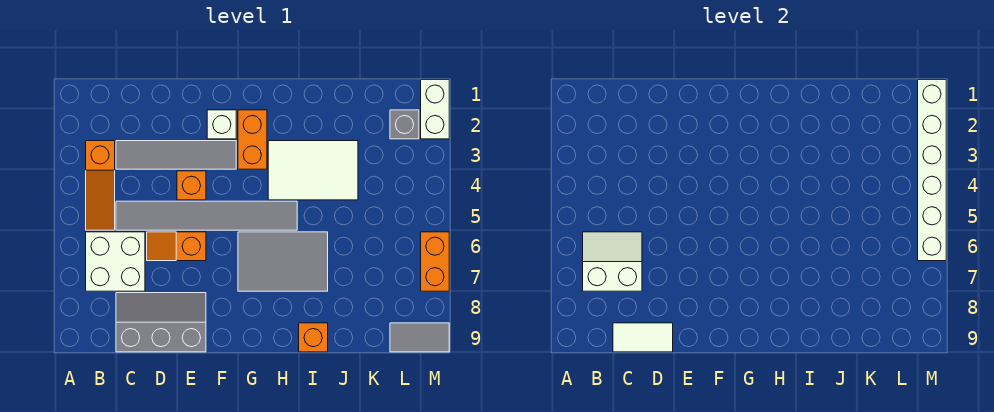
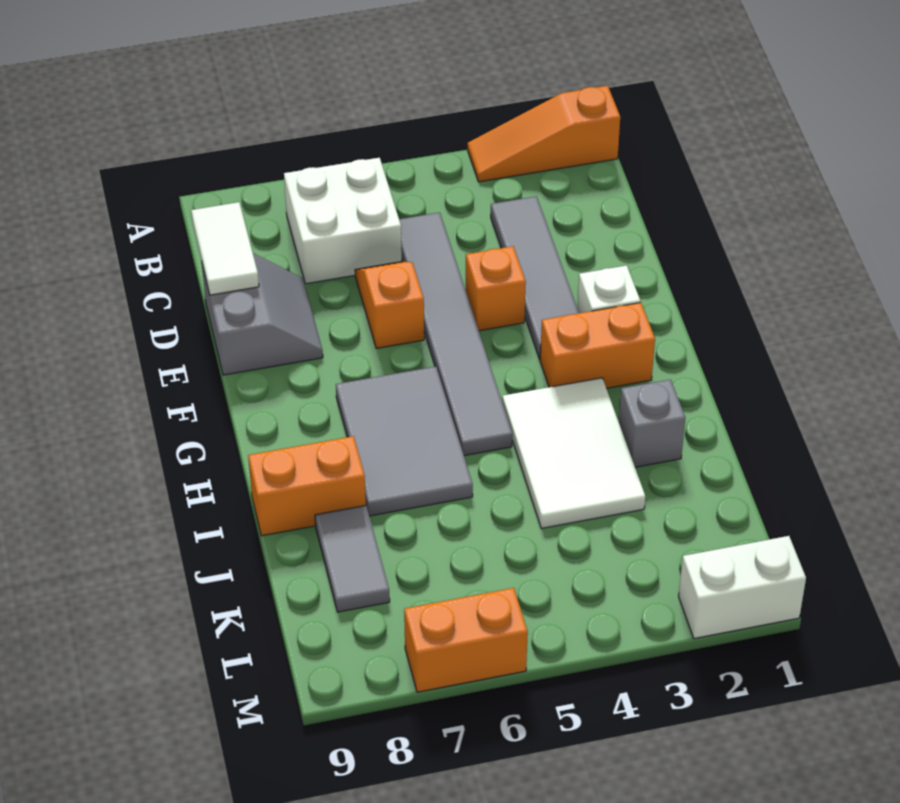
orange slope B3:B5 level 1 top 3 -> orange slope A1:A3 level 1 top 1
white slope B6:C7 level 2 top 7 -> none
grey slope C8:E9 level 1 top 9 -> grey slope D8:E9 level 1 top 9
orange brick I9 level 1 -> orange brick I8:I9 level 1
grey brick L2 level 1 -> grey brick I2 level 1
grey tile L9:M9 level 1 -> grey tile J8:K8 level 1
white brick M1:M6 level 2 -> none

